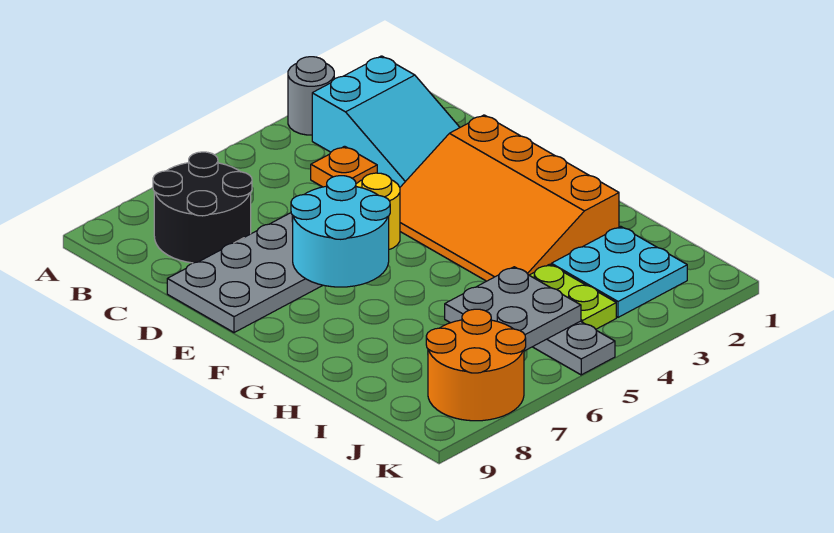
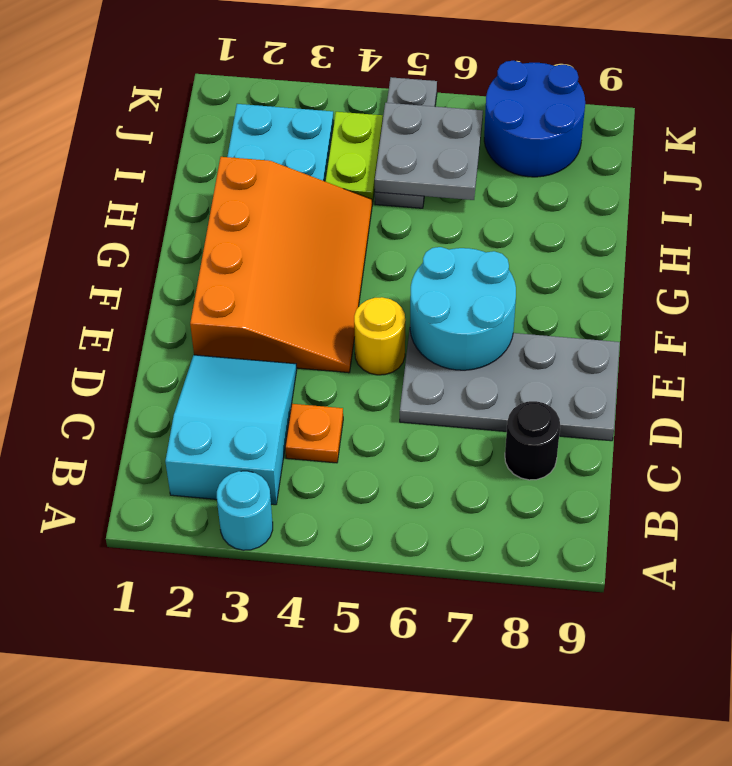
grey round brick A3 level 1 -> cyan round brick A3 level 1
black round brick B7:C8 level 1 -> black round brick C8 level 1
orange round brick J7:K8 level 1 -> blue round brick J7:K8 level 1

